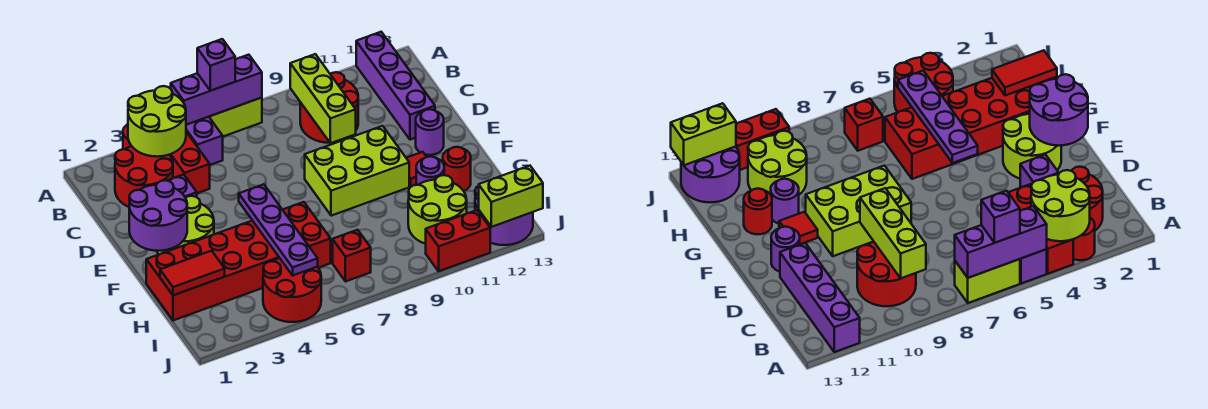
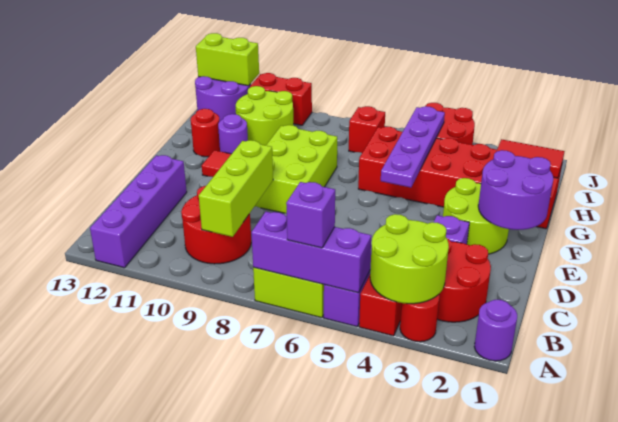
lime brick E8:F10 level 1 -> lime brick E8:G9 level 1
purple round brick E12 level 1 -> purple round brick A1 level 1

